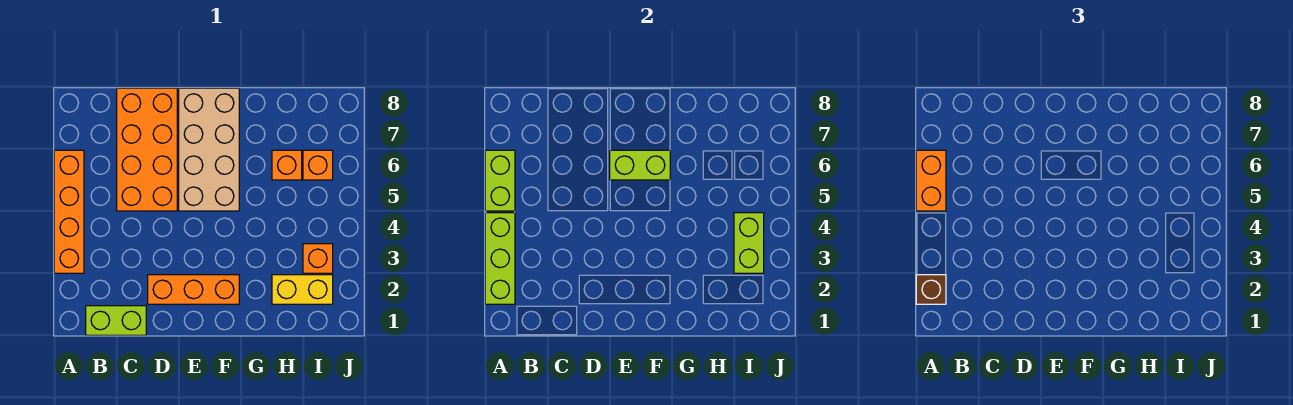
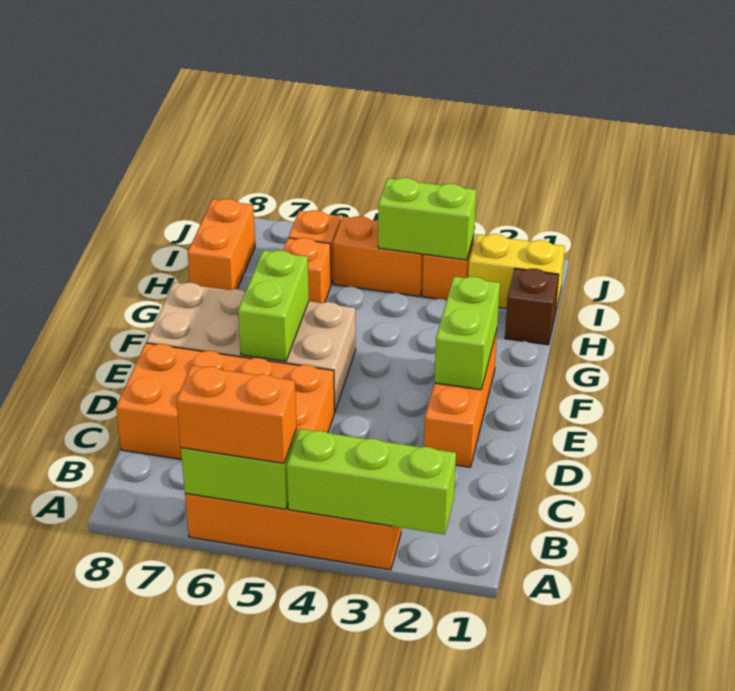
brown brick A2 level 3 -> brown brick H1 level 1
lime brick B1:C1 level 1 -> lime brick E2:F2 level 2
yellow brick H2:I2 level 1 -> yellow brick I1:I2 level 1
none -> orange brick H8:I8 level 1
none -> orange brick I4:I5 level 1

